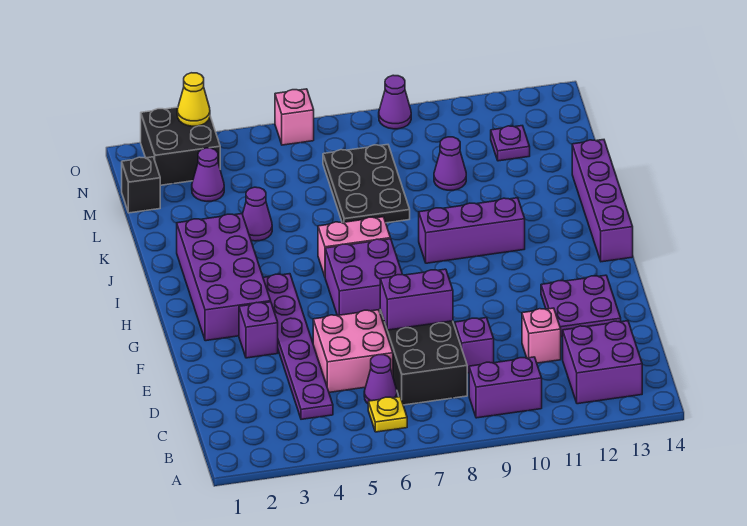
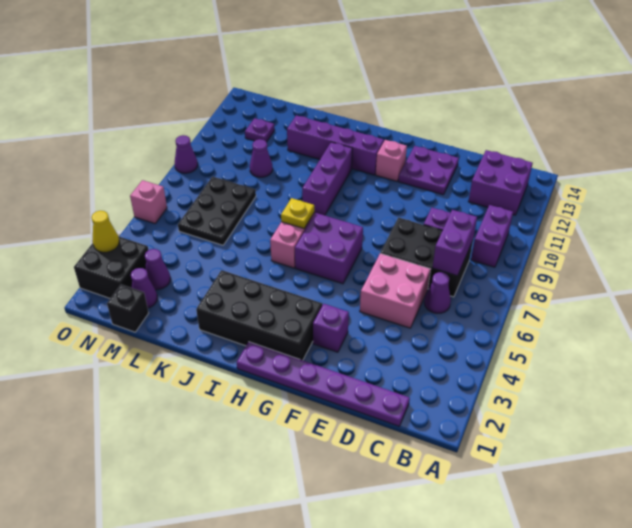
yellow plate B6 level 1 -> yellow plate I7 level 2
purple plate C4:H4 level 1 -> purple plate C1:H1 level 1
pink brick D11 level 1 -> pink brick G12 level 1
purple brick E7:E8 level 2 -> purple brick C7:C8 level 2
purple brick G2:J3 level 1 -> black brick G2:J3 level 1
purple brick H14:K14 level 1 -> purple brick H12:K12 level 1
purple cone K4 level 1 -> purple cone M2 level 1
black plate K7:M8 level 1 -> black plate L6:M8 level 1

